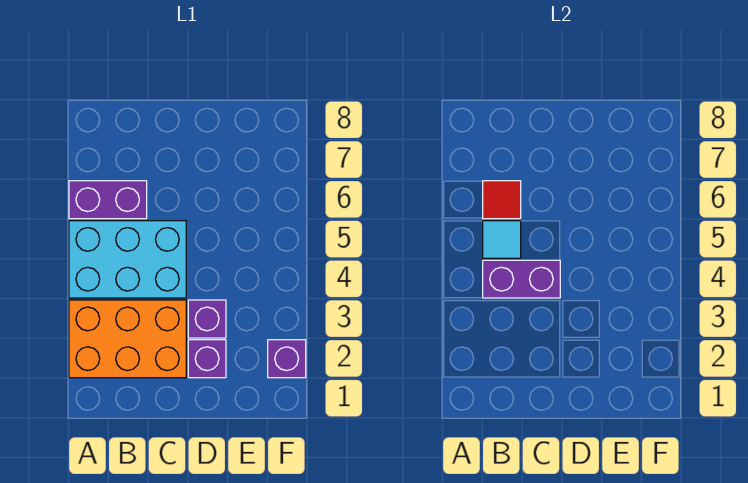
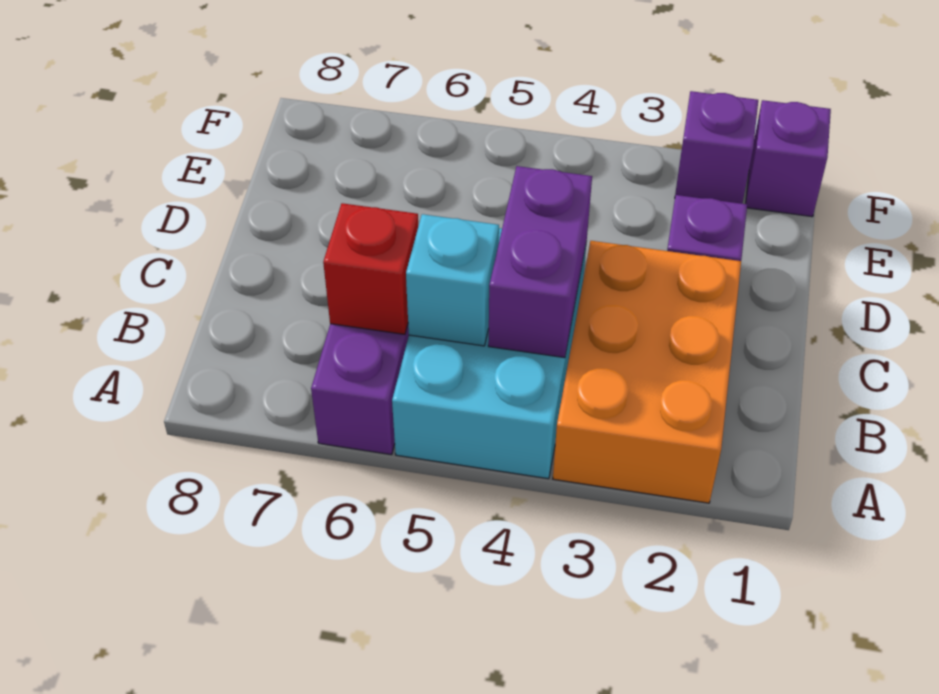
cyan tile B5 level 2 -> cyan brick B5 level 2
red tile B6 level 2 -> red brick B6 level 2
purple brick D3 level 1 -> purple brick F1 level 1

